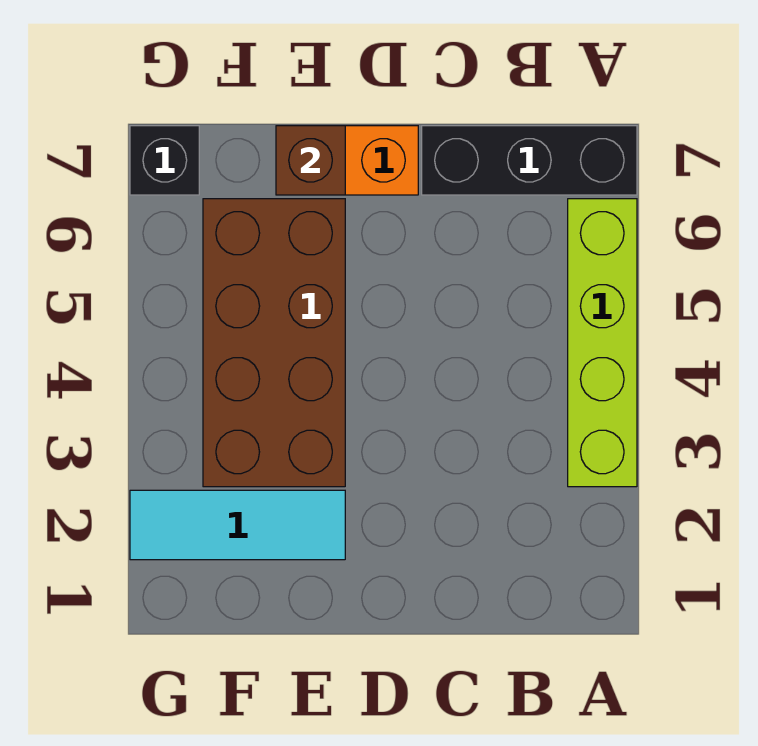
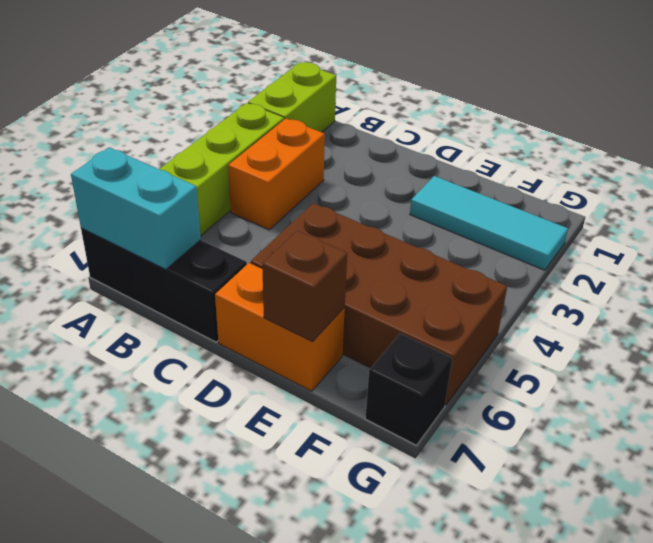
none -> lime brick A1:A2 level 1
none -> cyan brick A7:B7 level 2
none -> orange brick B3:B4 level 1
brown brick E3:F6 level 1 -> brown brick D5:G6 level 1

